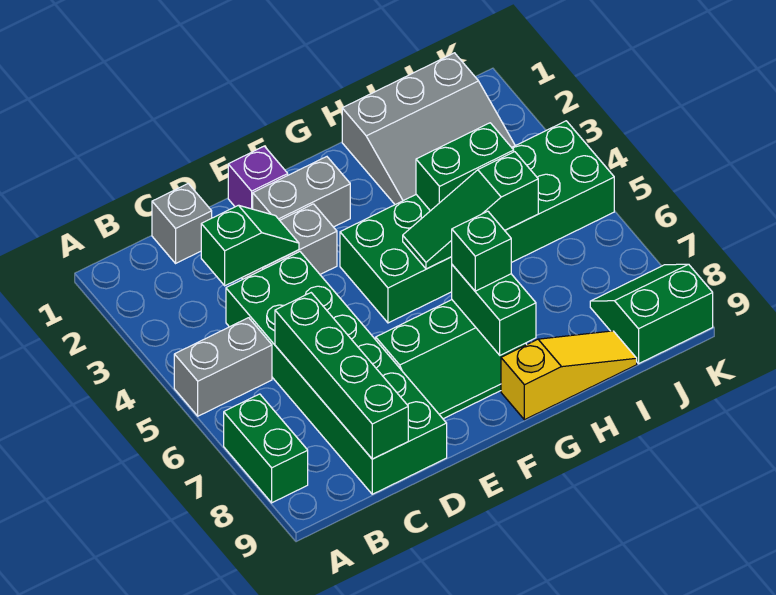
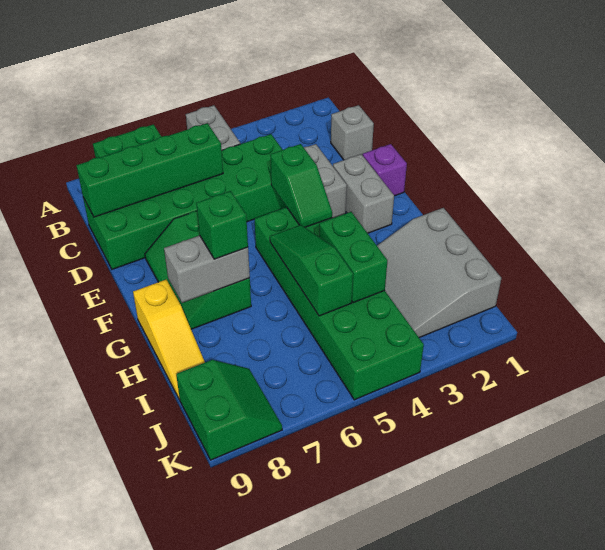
green slope C3:D3 level 2 top C -> green slope E4:F4 level 2 top E
green brick G7:G8 level 2 -> grey brick G7:G8 level 2

